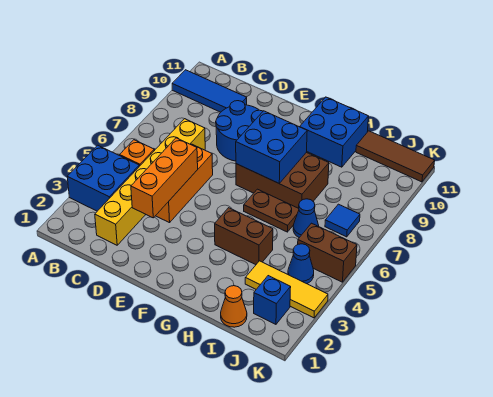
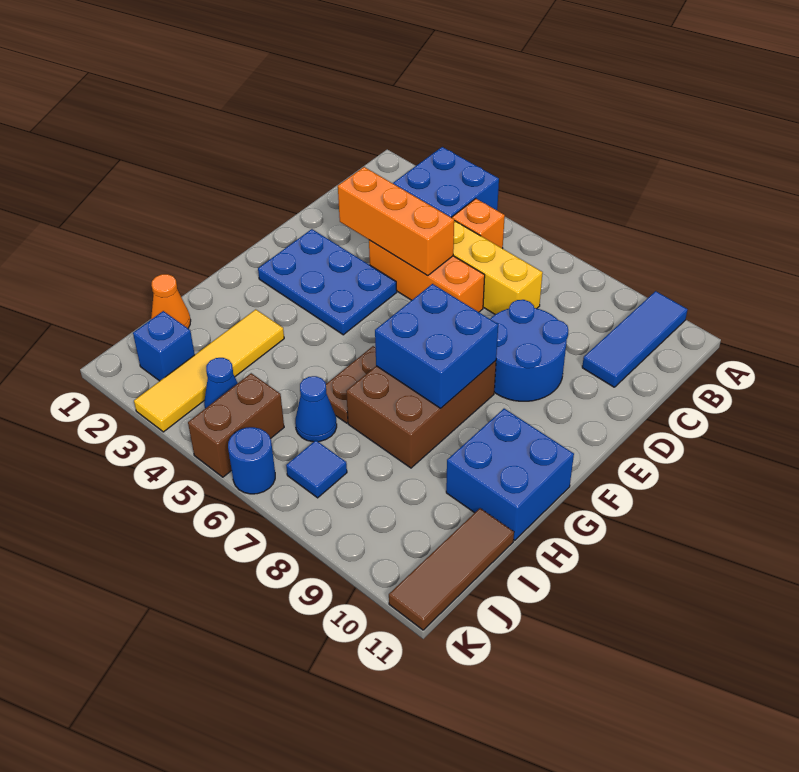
none -> blue plate E2:F4 level 1
brown brick G4:H4 level 1 -> none
yellow tile I3:K3 level 1 -> yellow tile H3:K3 level 1
none -> blue round brick K6 level 1

